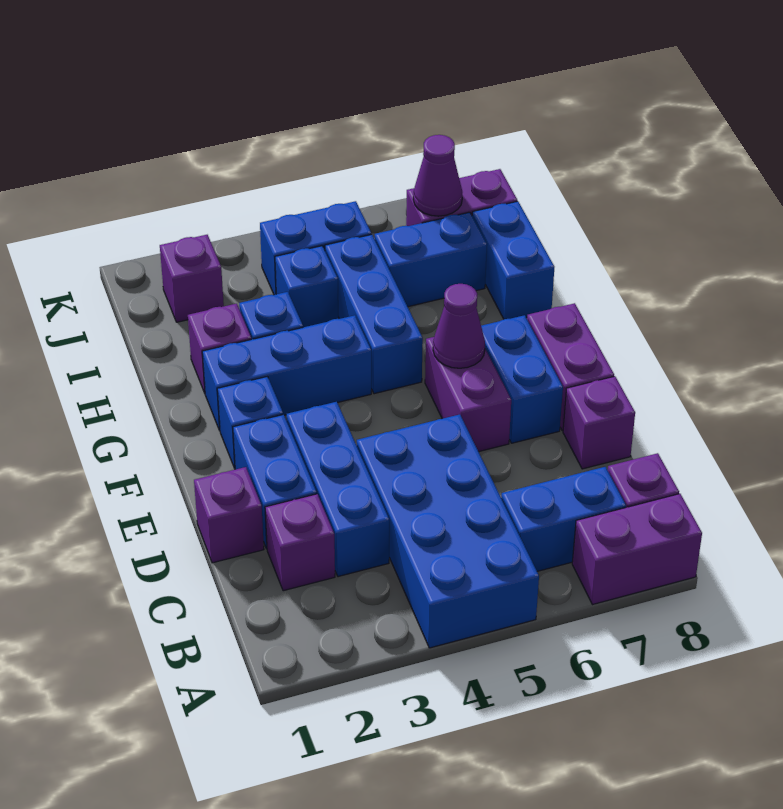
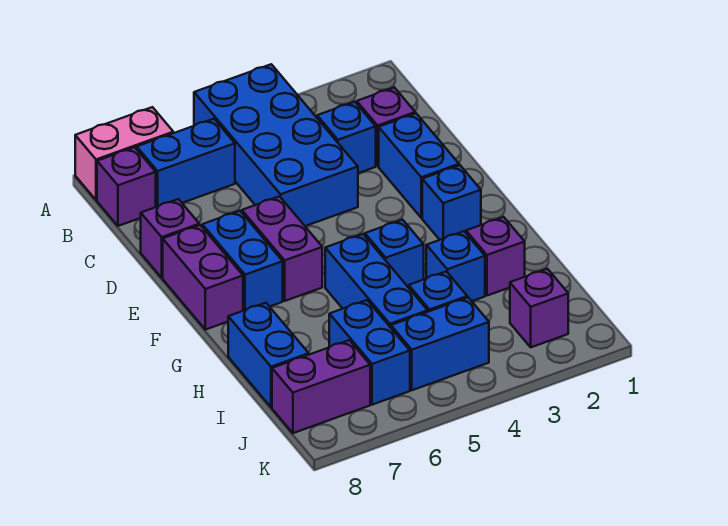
purple brick A7:A8 level 1 -> pink brick A7:A8 level 1
blue brick C3:E3 level 1 -> blue brick C3 level 1
purple brick D1 level 1 -> none
purple cone F6 level 2 -> none
blue brick G2:G4 level 1 -> blue brick G4 level 1
blue brick I6:I7 level 1 -> blue brick I6:J6 level 1
purple cone J7 level 2 -> none

